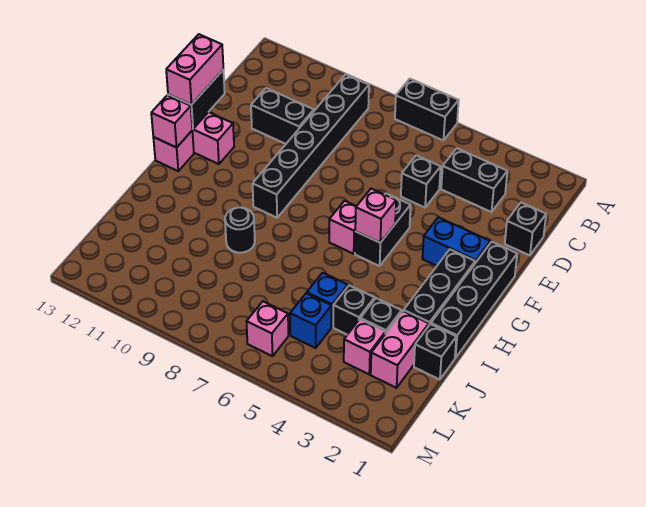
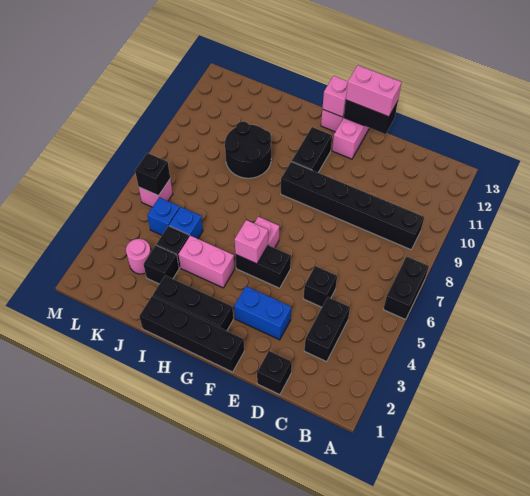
black brick D10:D11 level 1 -> black brick G10:G11 level 1
blue brick F2:F3 level 1 -> blue brick E3:F3 level 1
black round brick I9 level 1 -> black round brick I9:J10 level 1
black brick J1 level 1 -> black brick L6 level 2
pink brick J2:K2 level 1 -> pink brick H4:I4 level 1
pink brick K3 level 1 -> pink round brick K3 level 1

